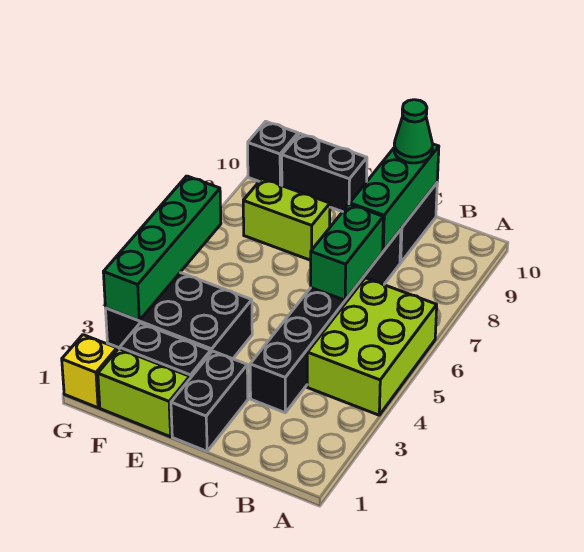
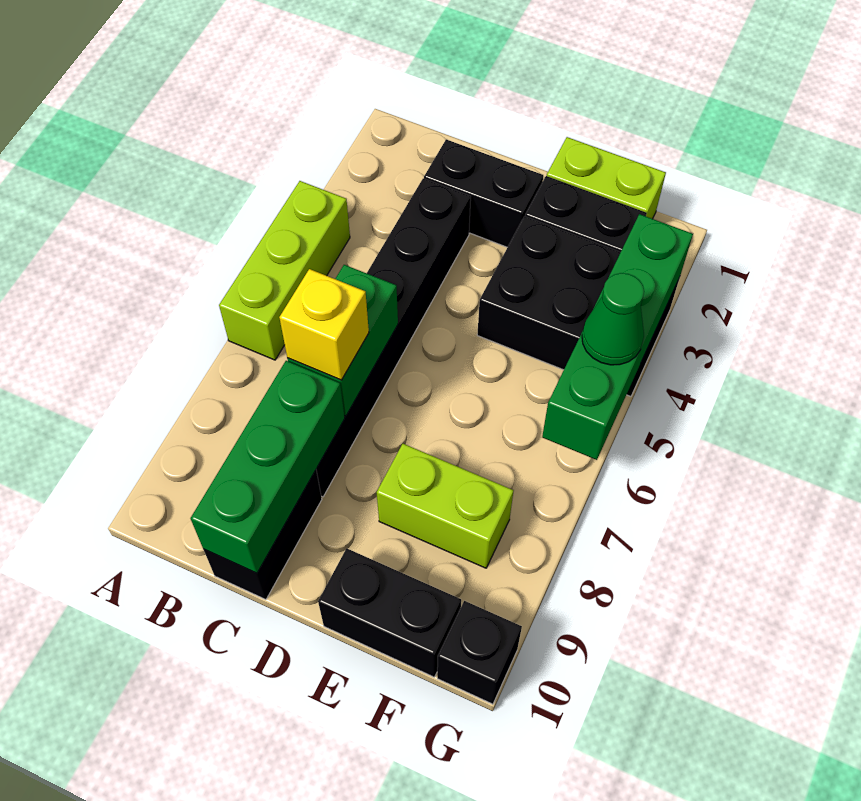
lime brick A4:B6 level 1 -> lime brick A4:A6 level 1
green cone C10 level 3 -> green cone G5 level 3
black brick D1:D2 level 1 -> black brick C2:D2 level 1
yellow brick G1 level 1 -> yellow brick C7 level 3

